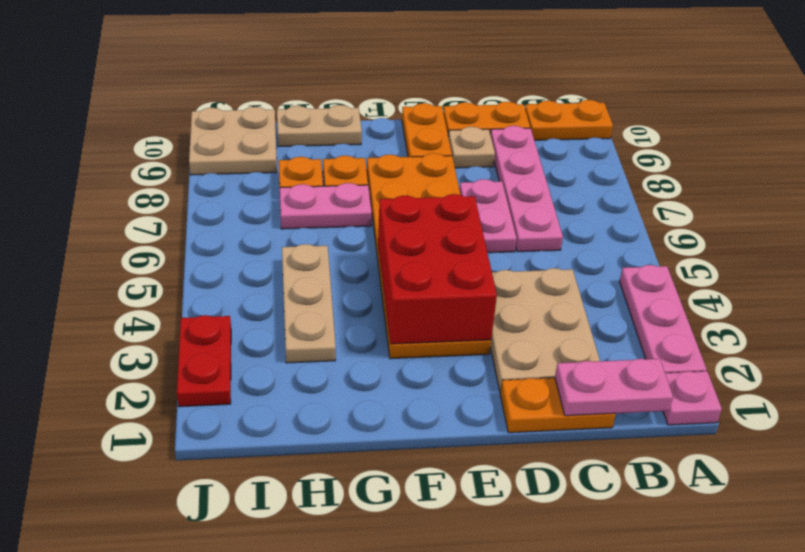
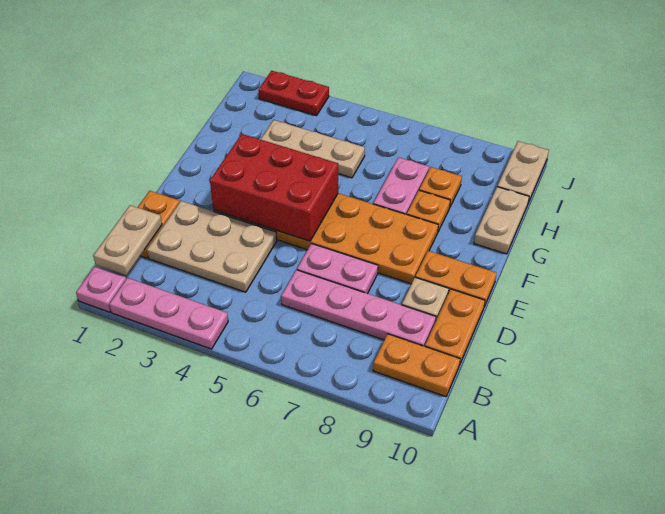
orange plate A10:B10 level 1 -> orange plate B9:B10 level 1
pink plate B1:C1 level 2 -> tan plate B1:C1 level 2
tan plate I9:J10 level 1 -> tan plate I10:J10 level 1

